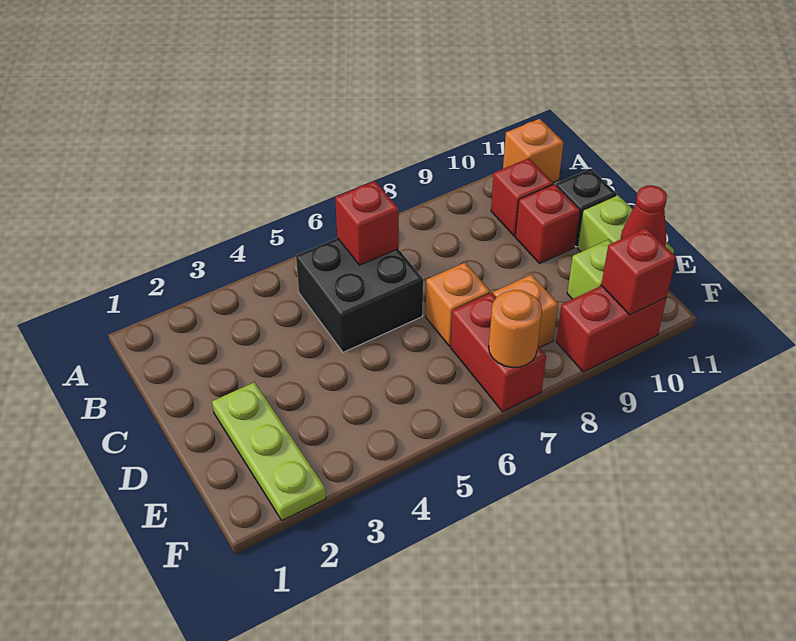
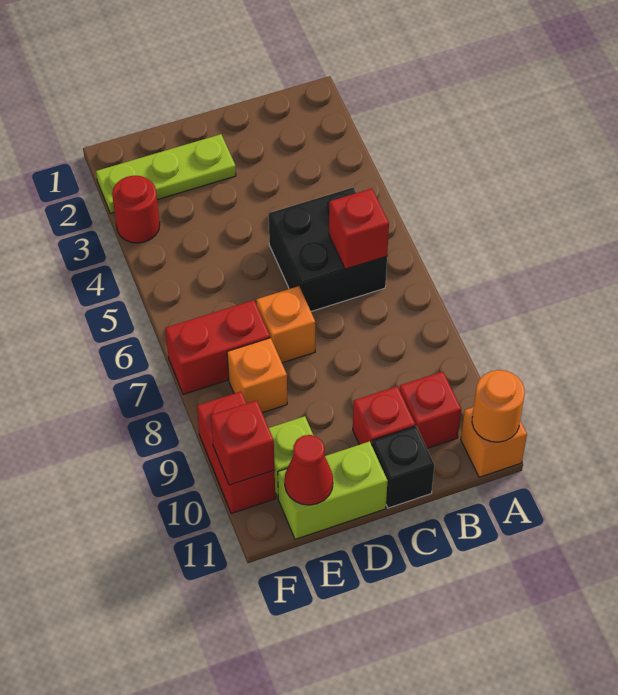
none -> red round brick F3 level 1
orange round brick F7 level 2 -> orange round brick A11 level 2

